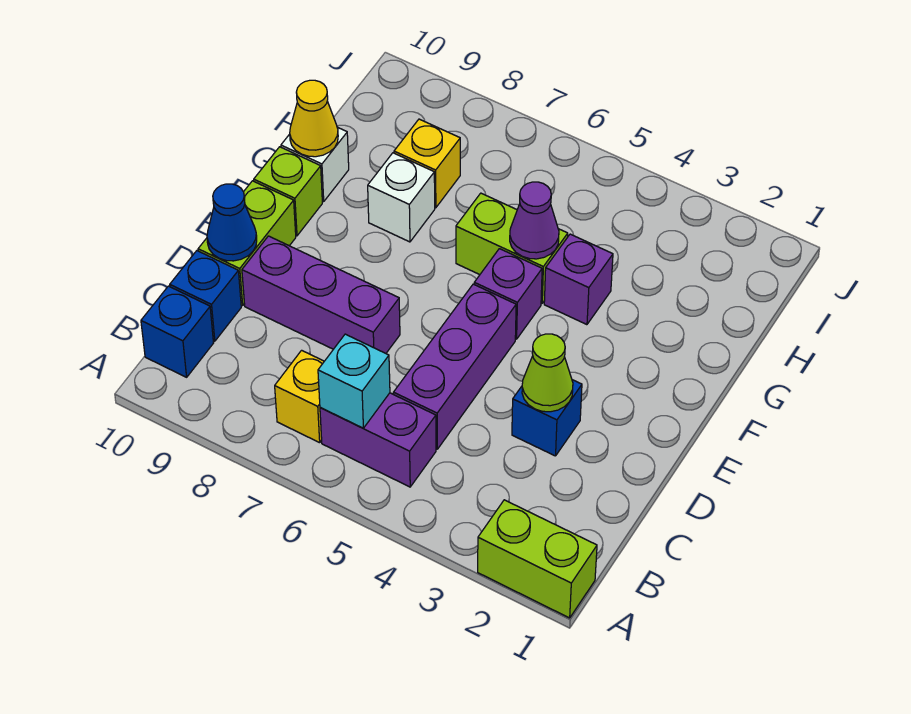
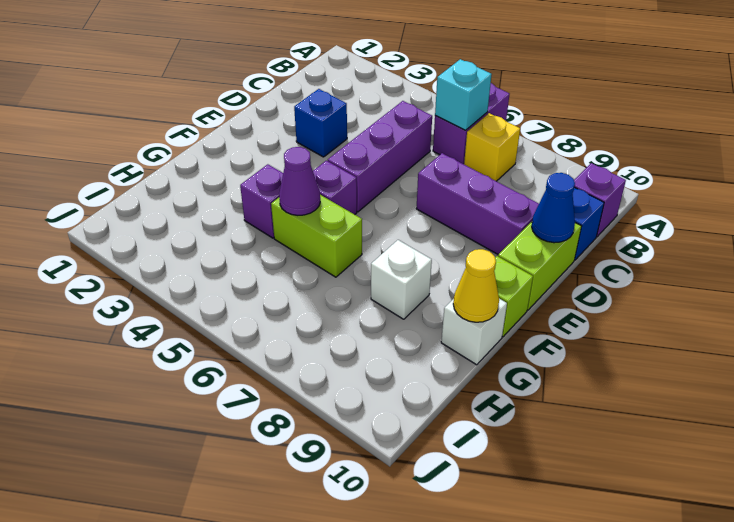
lime brick A1:A2 level 1 -> none
purple brick B5:B6 level 1 -> purple brick A6:B6 level 1
blue brick B10 level 1 -> purple brick B10 level 1
lime cone D3 level 2 -> none
yellow brick H8 level 1 -> none

